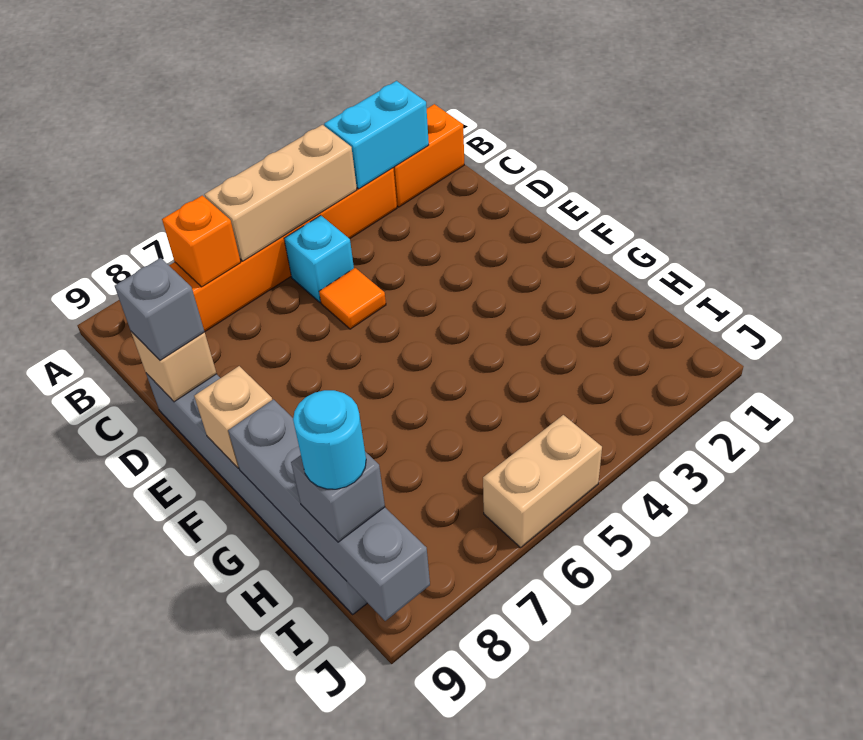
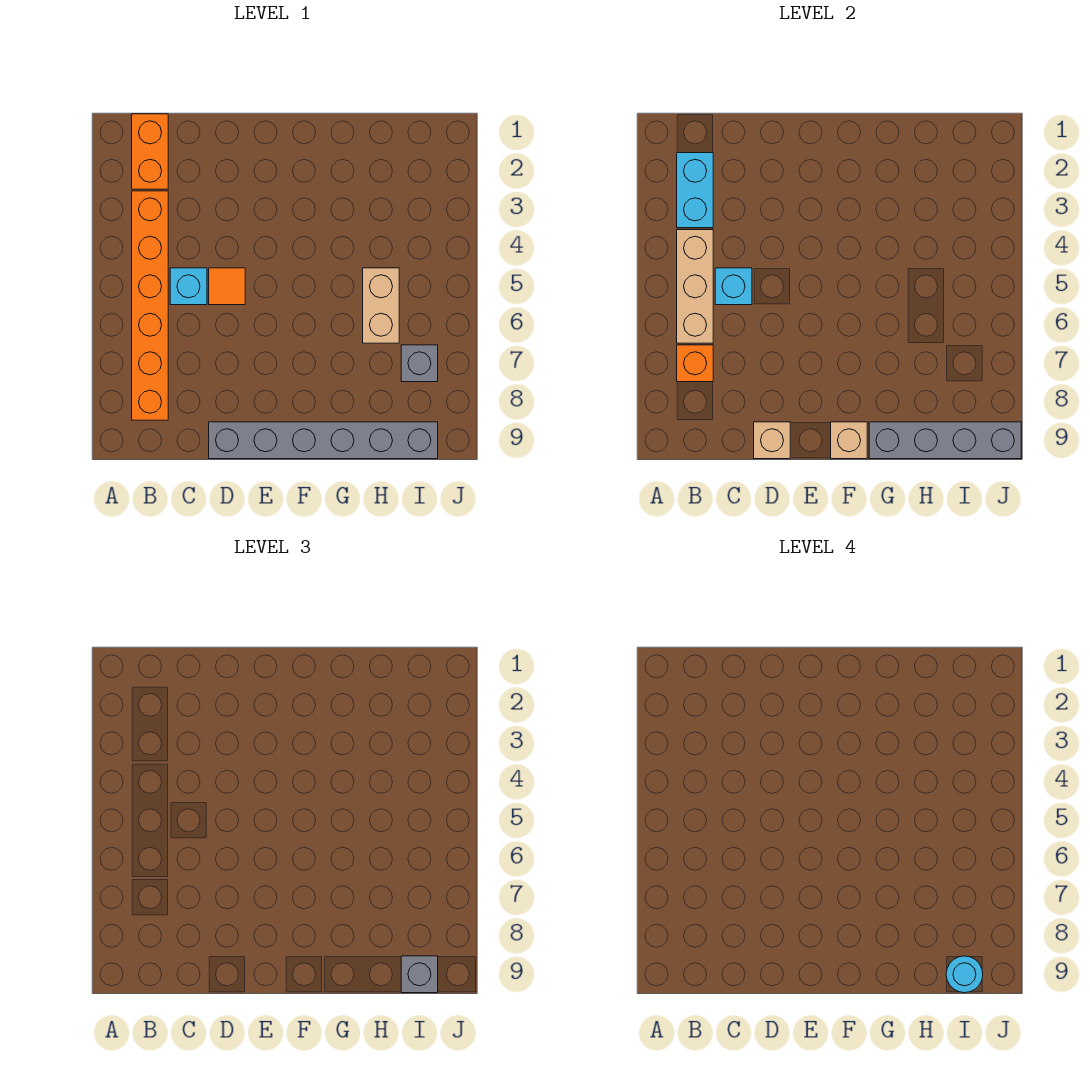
none -> cyan brick C5 level 2
grey brick D9 level 3 -> grey brick I7 level 1
tan brick J5:J6 level 1 -> tan brick H5:H6 level 1

